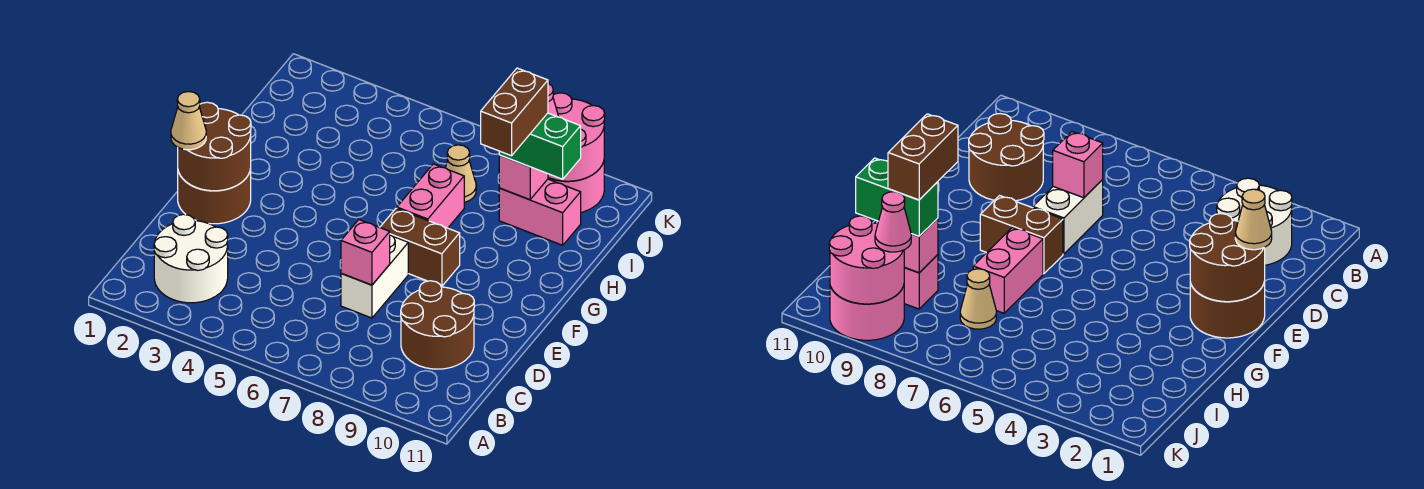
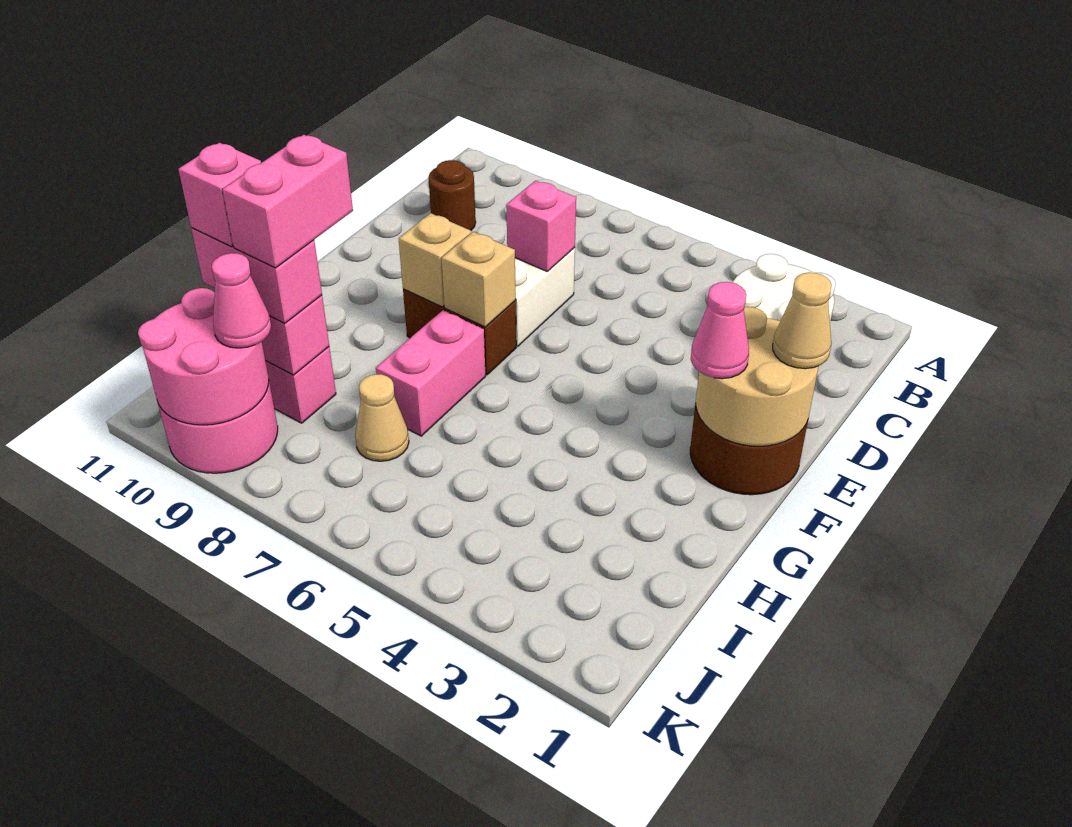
brown round brick C9:D10 level 1 -> brown round brick C10 level 1
brown round brick E1:F2 level 2 -> tan round brick E1:F2 level 2
none -> pink cone F2 level 3
none -> tan brick F7 level 2
none -> tan brick F8 level 2
brown brick H9:I9 level 4 -> pink brick H9:I9 level 4
green brick I9:I10 level 3 -> pink brick I9:I10 level 3
none -> pink brick I10 level 4

